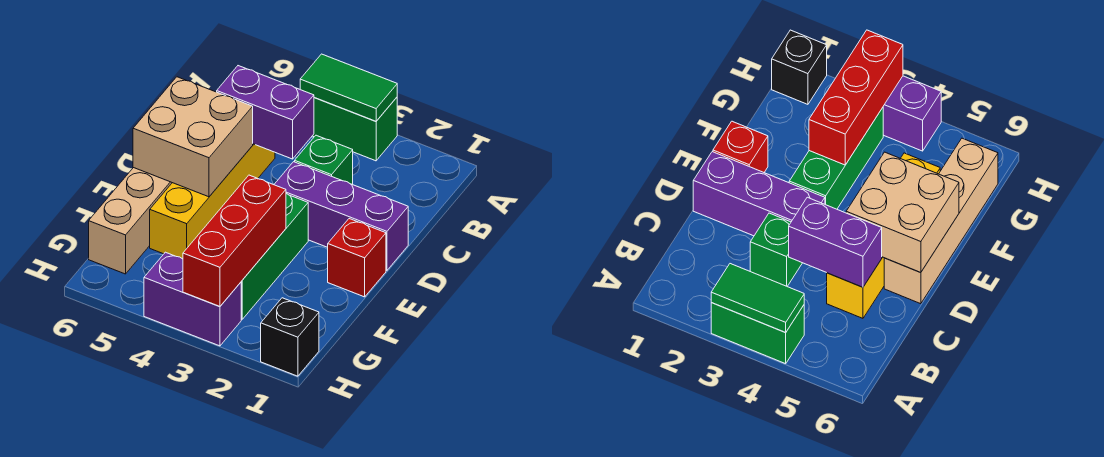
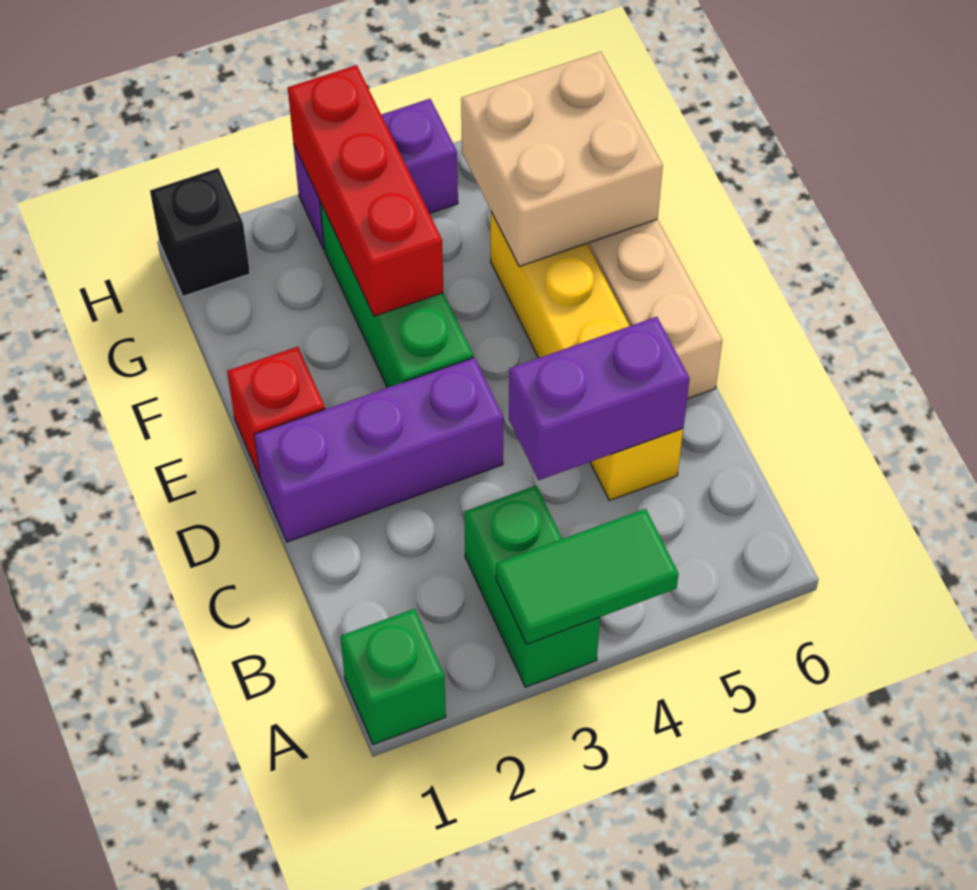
green brick A3:A4 level 1 -> green brick A3:B3 level 1
green brick C3 level 1 -> green brick A1 level 1
tan brick D5:E6 level 2 -> tan brick F5:G6 level 2

